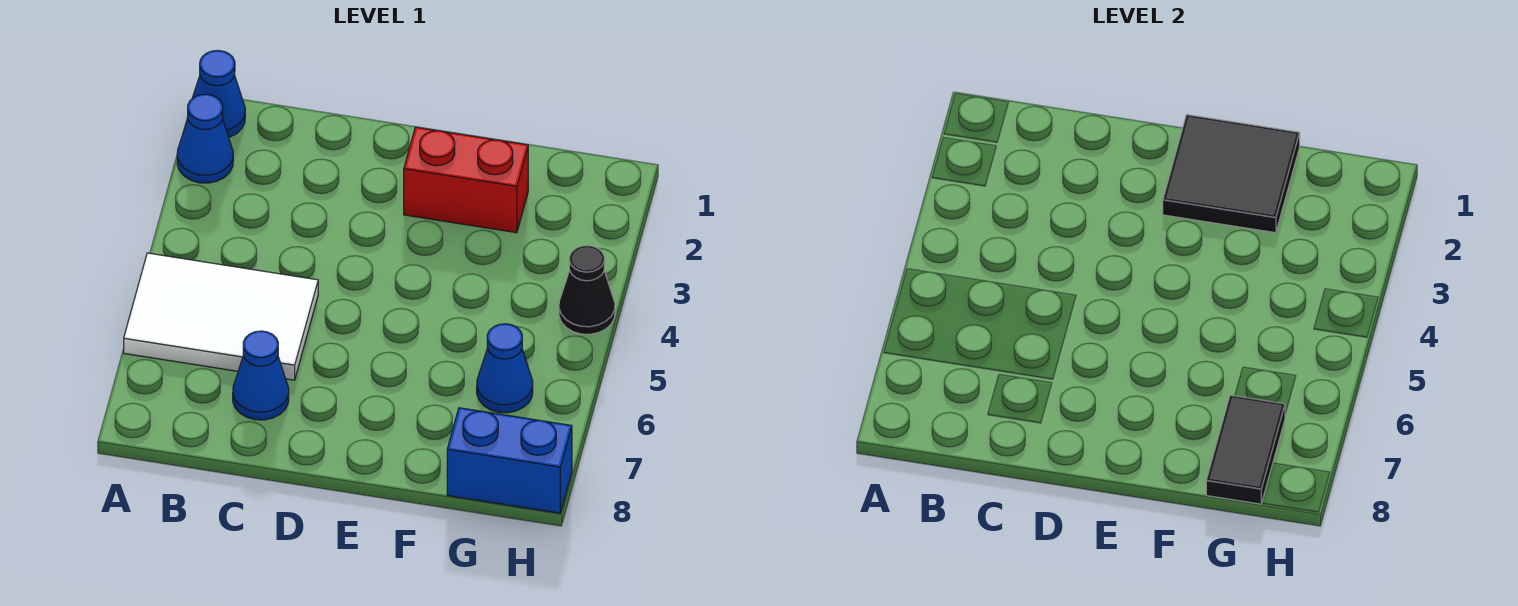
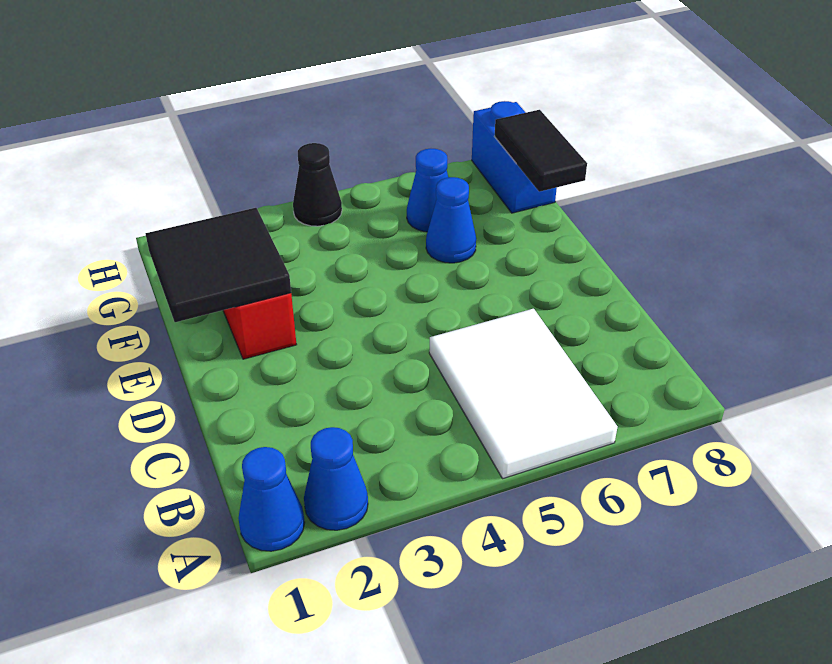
blue cone C7 level 1 -> blue cone F6 level 1
black tile G7:G8 level 2 -> black tile F8:G8 level 2

